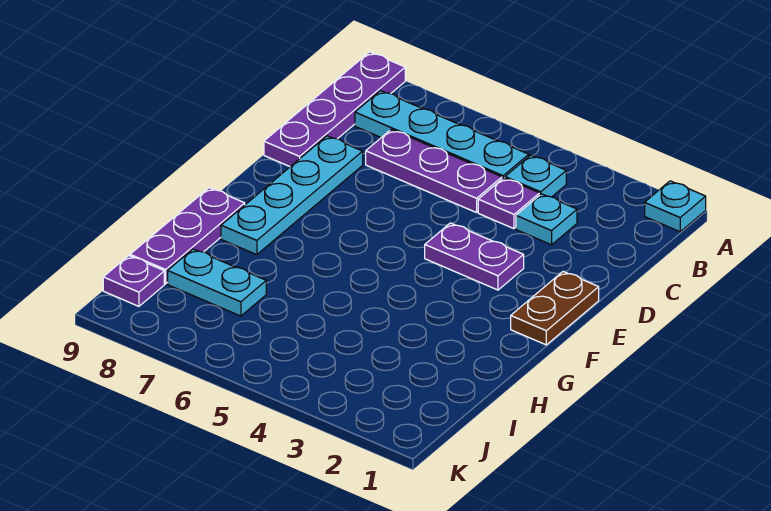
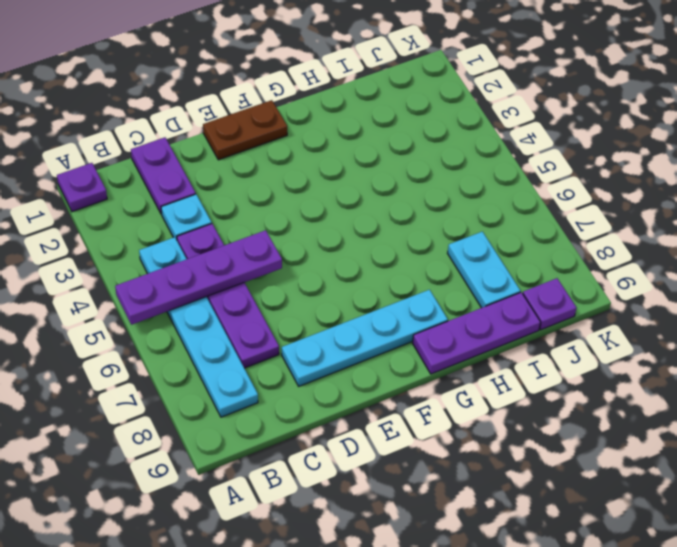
cyan plate A1 level 1 -> purple plate A1 level 1
purple plate A9:D9 level 1 -> purple plate A5:D5 level 2
purple plate E3:E4 level 1 -> purple plate C1:C2 level 1

